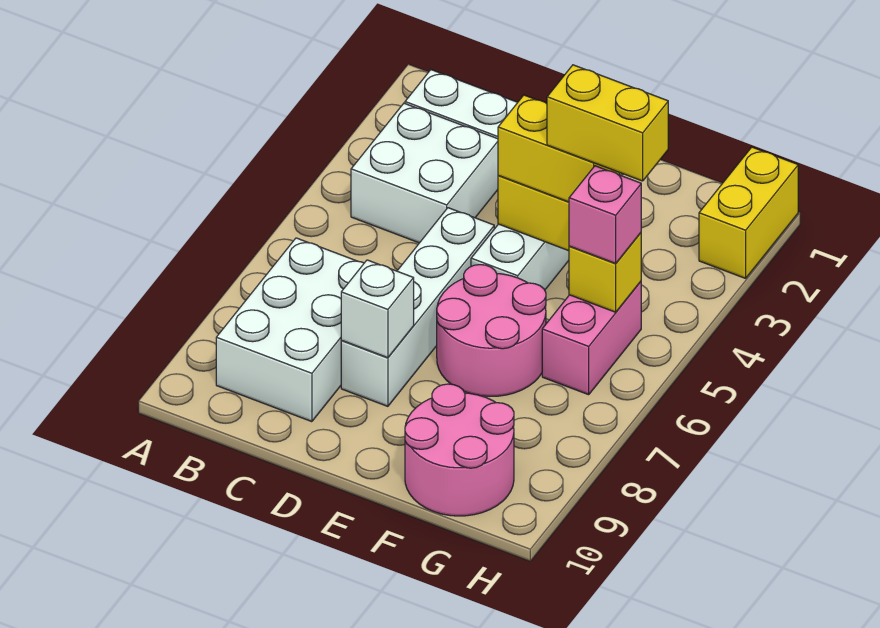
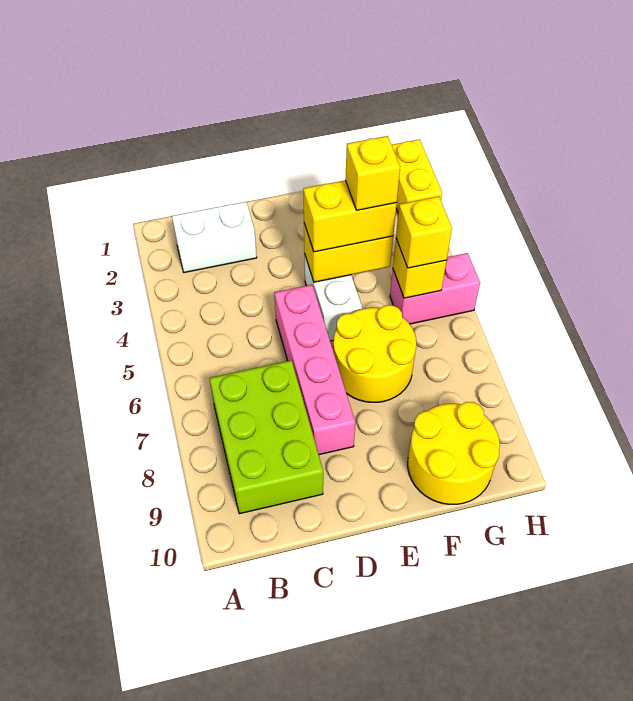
white brick B3:C4 level 1 -> none
white brick B7:C9 level 1 -> lime brick B7:C9 level 1
white brick D5:D8 level 1 -> pink brick D5:D8 level 1
white brick D8 level 2 -> none
pink round brick E6:F7 level 1 -> yellow round brick E6:F7 level 1
yellow brick F4:G4 level 4 -> yellow brick F4 level 4
pink round brick F9:G10 level 1 -> yellow round brick F9:G10 level 1
pink brick G5:G6 level 1 -> pink brick G5:H5 level 1
pink brick G5 level 3 -> yellow brick G5 level 3

